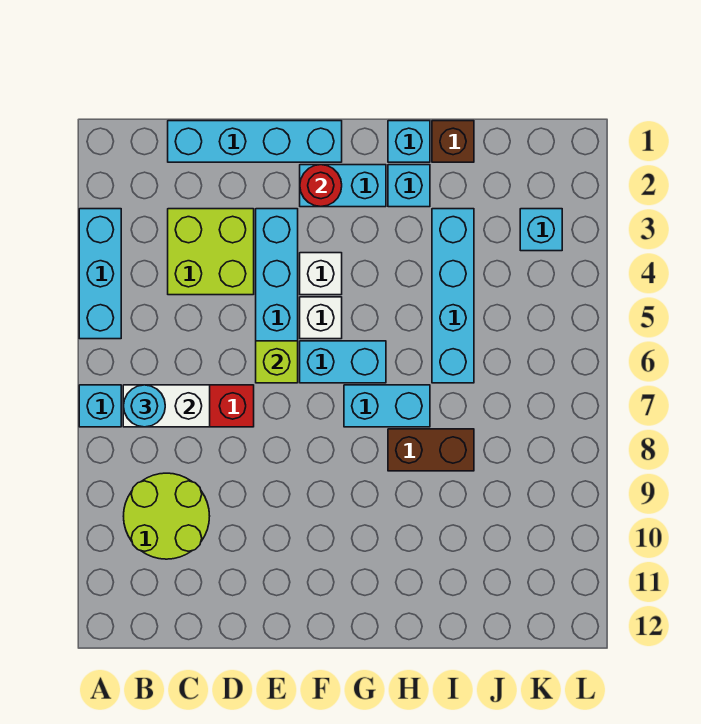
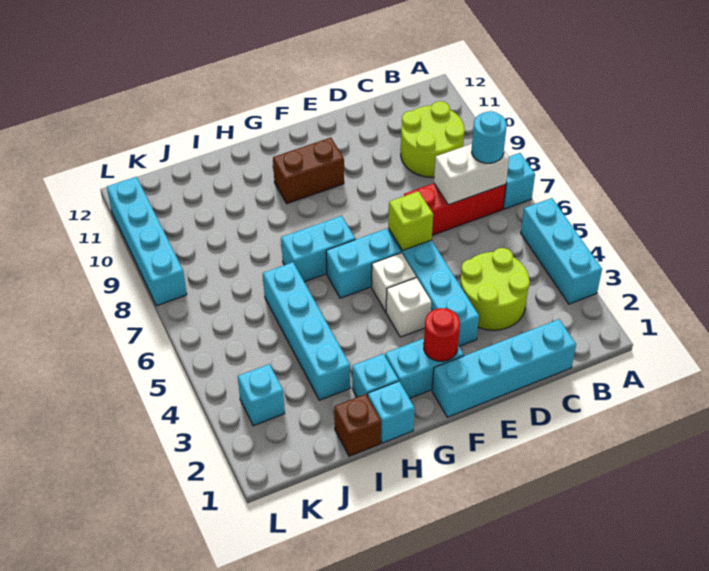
lime brick C3:D4 level 1 -> lime round brick C3:D4 level 1
brown brick H8:I8 level 1 -> brown brick F10:G10 level 1
none -> cyan brick L8:L11 level 1

